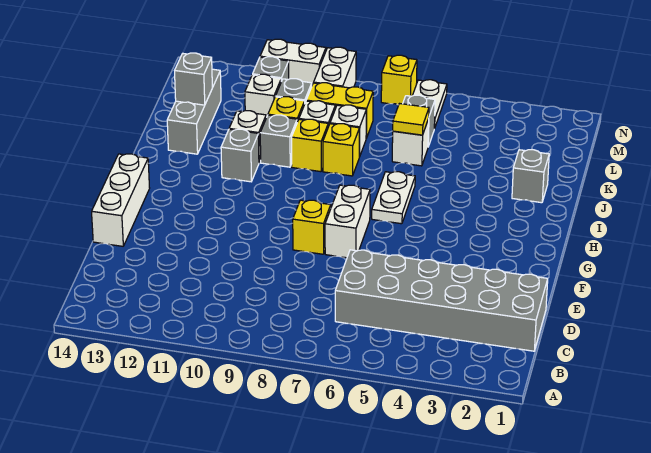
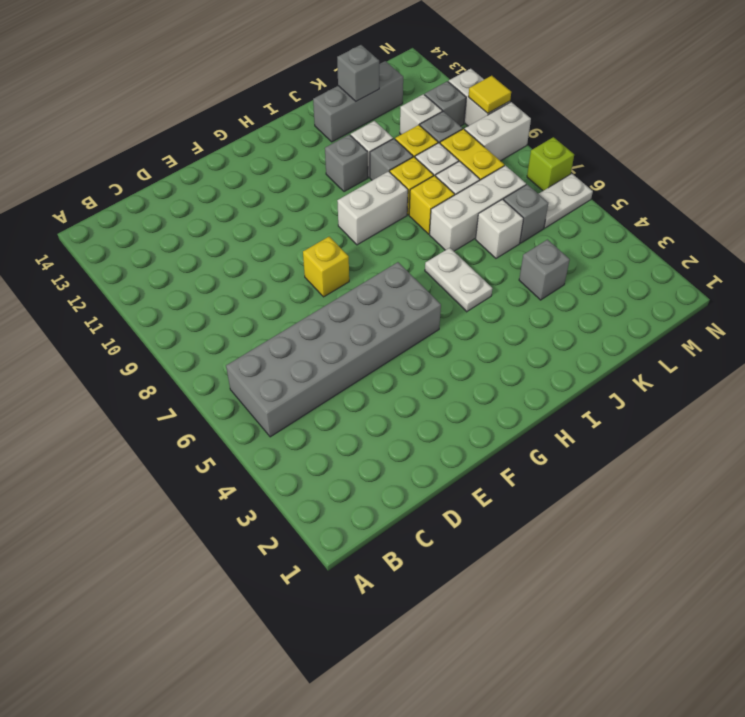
grey brick C1:D6 level 1 -> grey brick B5:G6 level 1
white brick E14:G14 level 1 -> white brick J7:L7 level 1
white brick F7:G7 level 1 -> white brick H9:I9 level 1
white plate H6:I6 level 1 -> white plate I5:I6 level 1
grey brick J2 level 1 -> grey brick K4 level 1
yellow tile K6 level 2 -> yellow tile N10 level 2
yellow brick N7 level 1 -> lime brick N7 level 1

